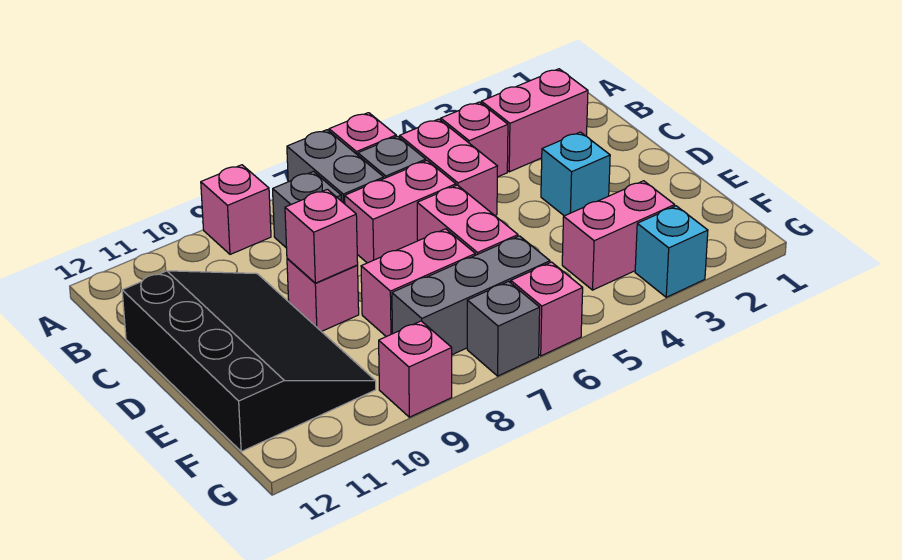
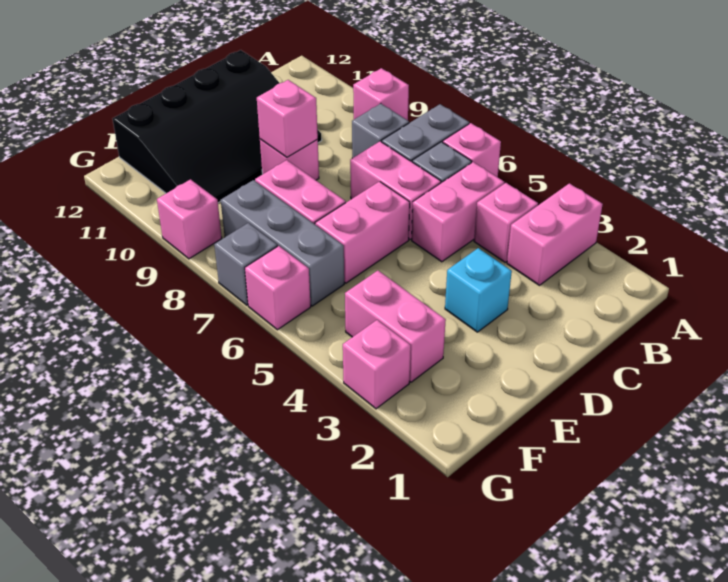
pink brick B2:B3 level 1 -> pink brick A3:B3 level 1
cyan brick G3 level 1 -> pink brick G3 level 1

